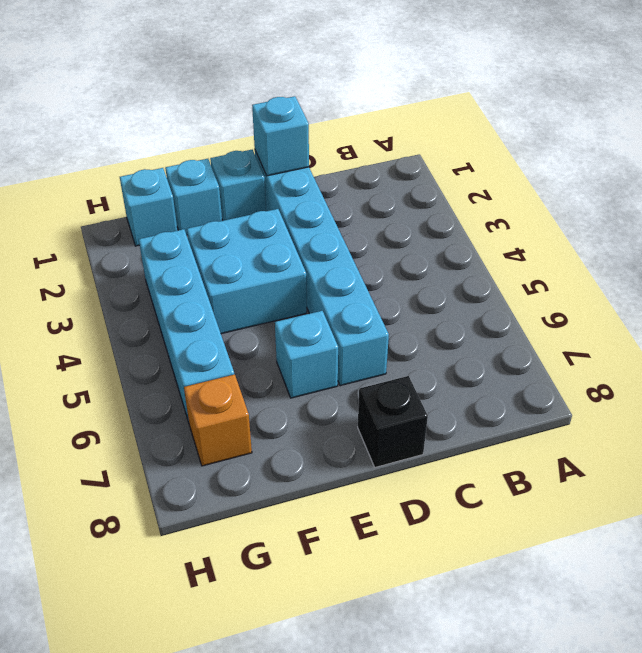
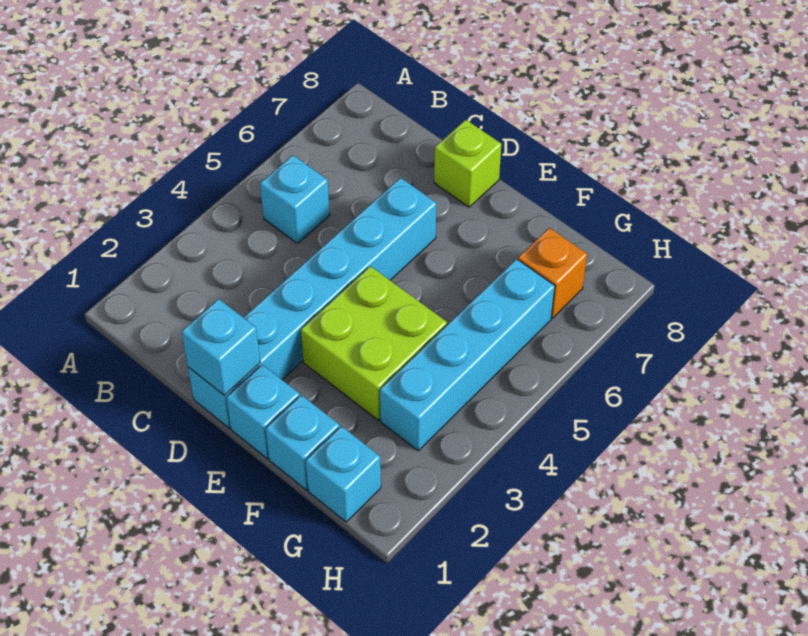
black brick D8 level 1 -> lime brick D8 level 1
cyan brick E3:F4 level 1 -> lime brick E3:F4 level 1
cyan brick E6 level 1 -> cyan brick B5 level 1

